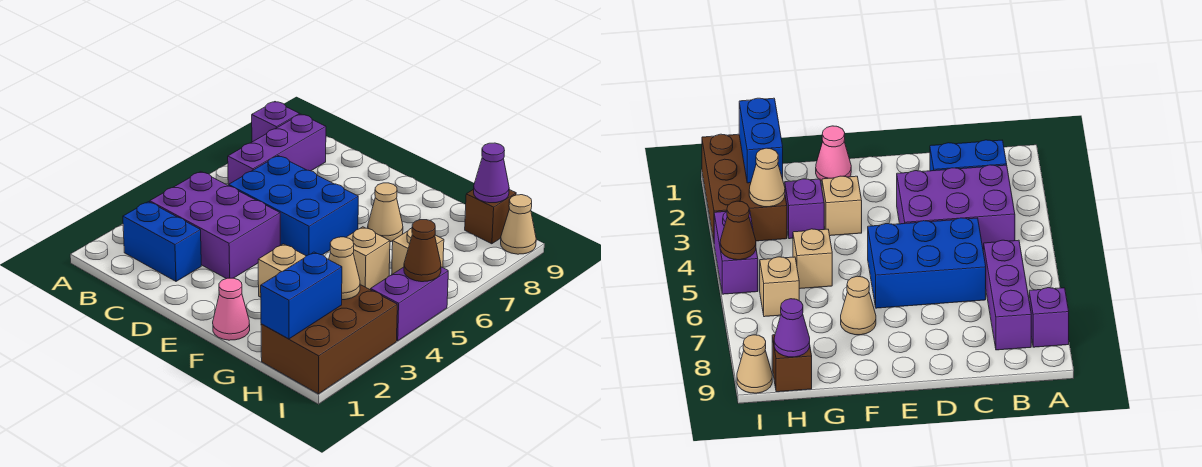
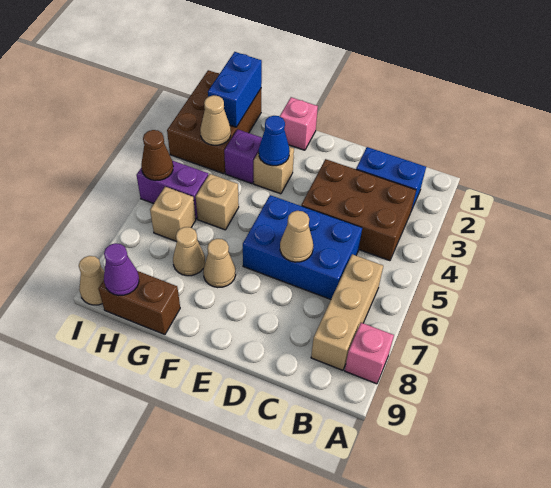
purple brick A8 level 1 -> pink brick A8 level 1
purple brick B3:D4 level 1 -> brown brick B3:D4 level 1
purple brick B6:B8 level 1 -> tan brick B6:B8 level 1
none -> tan cone D6 level 2
pink cone F1 level 1 -> pink brick F1 level 1
none -> blue cone F3 level 2
none -> tan cone G7 level 1
brown brick H9 level 1 -> brown brick G9:H9 level 1
purple brick I4:I5 level 1 -> purple brick H5:I5 level 1

